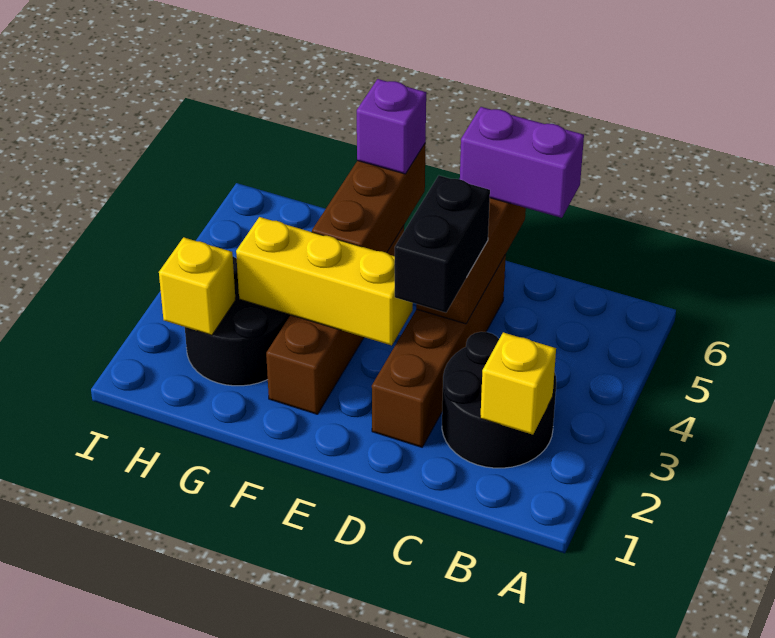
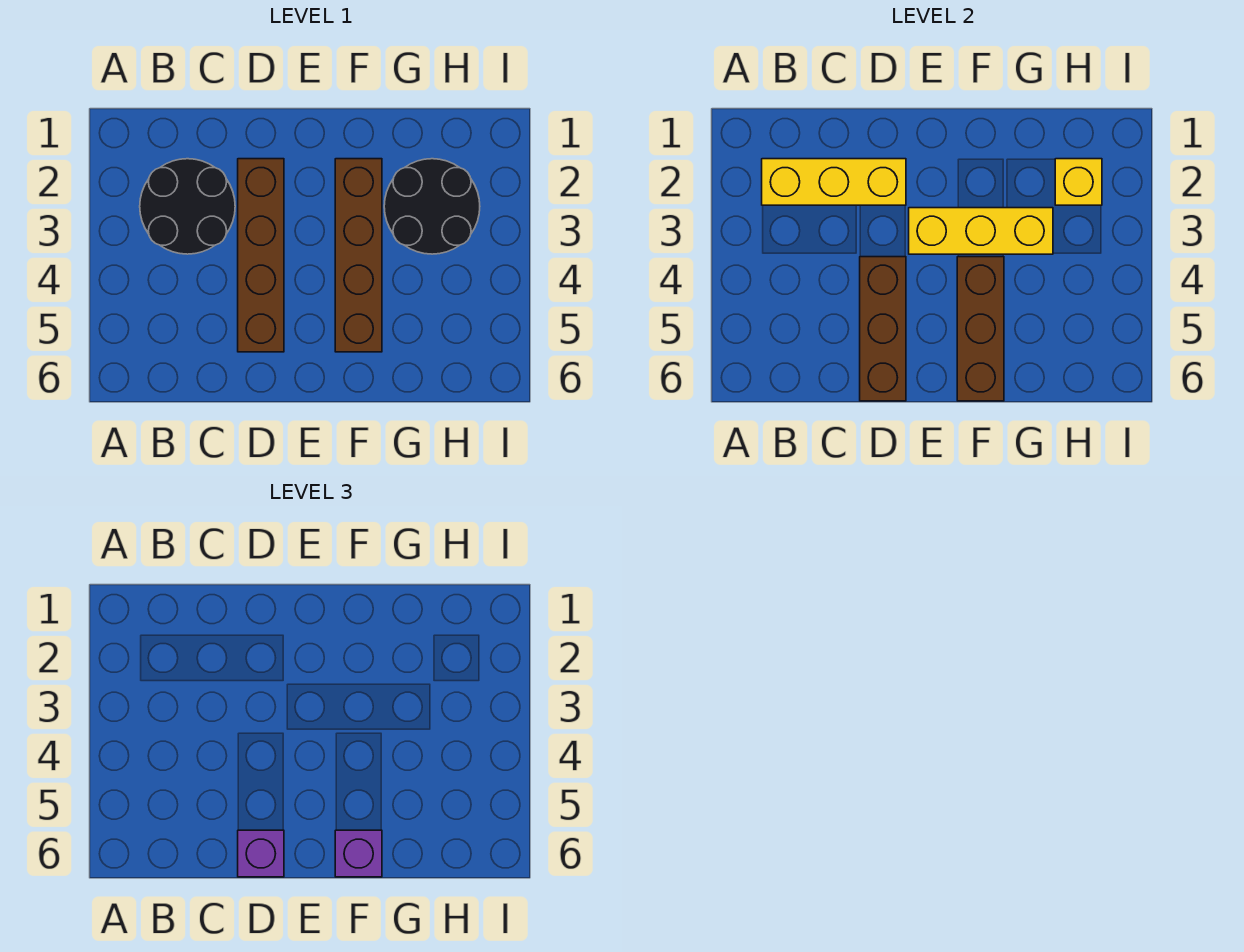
yellow brick B2 level 2 -> yellow brick B2:D2 level 2
purple brick C6:D6 level 3 -> purple brick D6 level 3
black brick D3:D4 level 3 -> none

